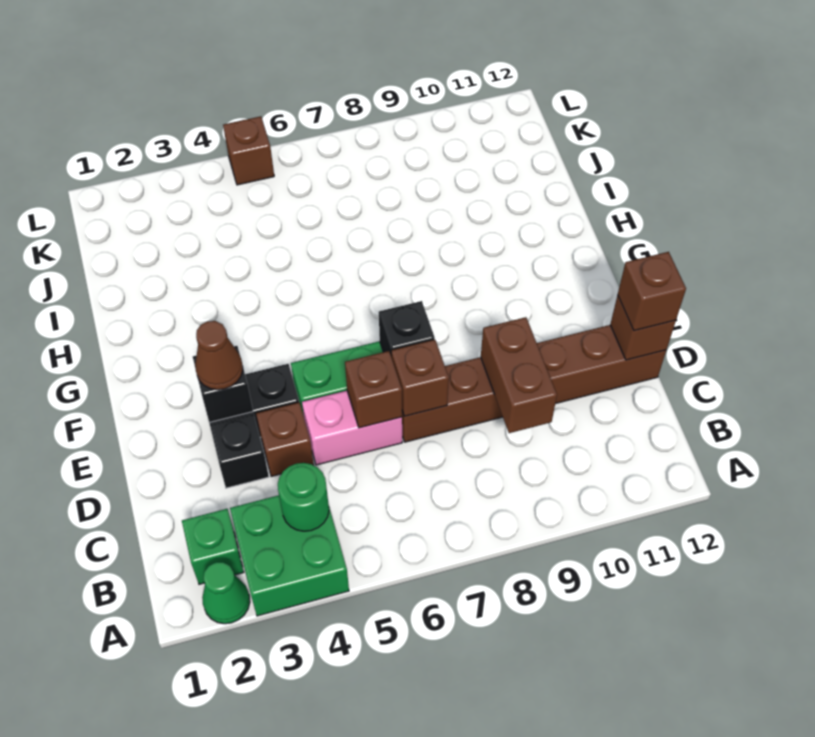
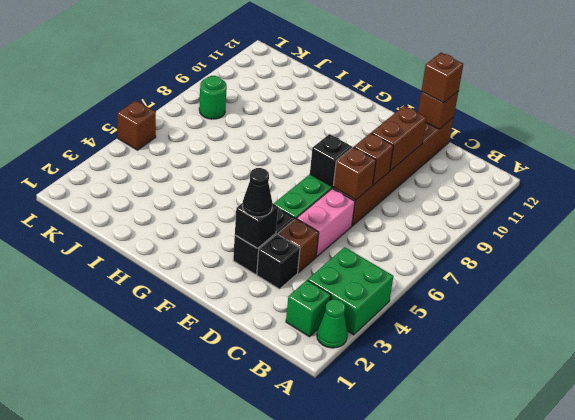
green round brick B4 level 2 -> green round brick K8 level 1
brown brick C9:D9 level 2 -> brown brick D9:D10 level 2
brown brick D6 level 2 -> brown brick D8 level 2
brown cone E3 level 3 -> black cone E3 level 3

